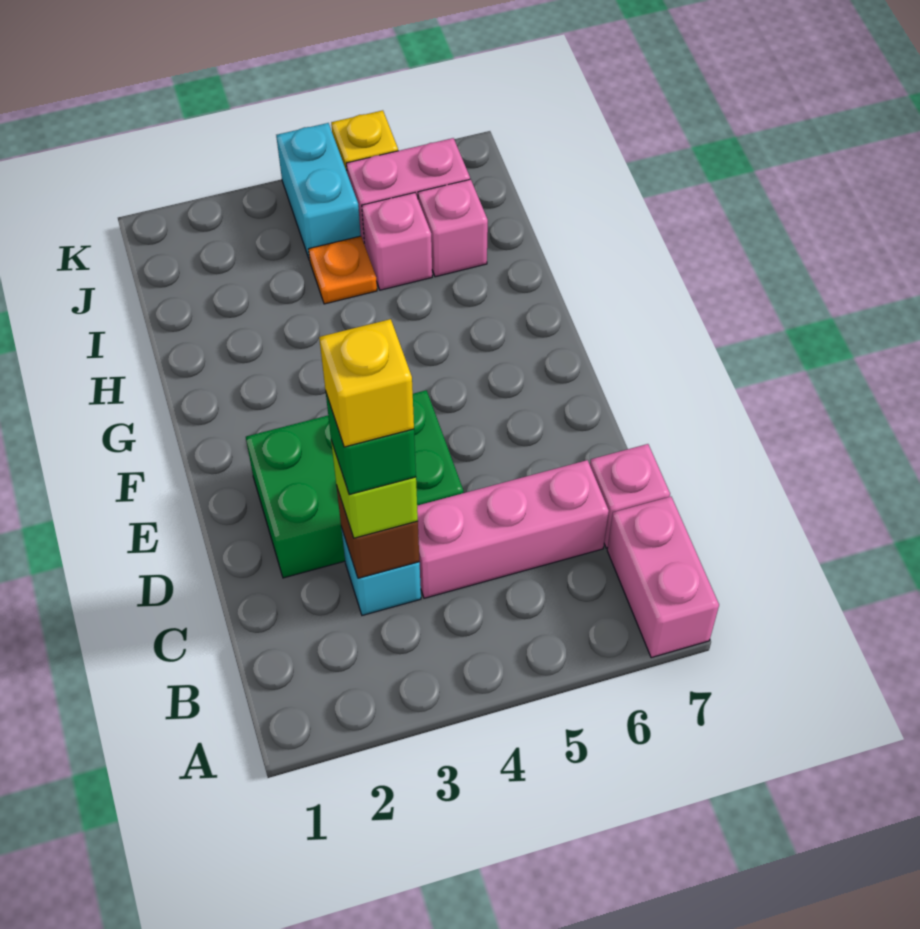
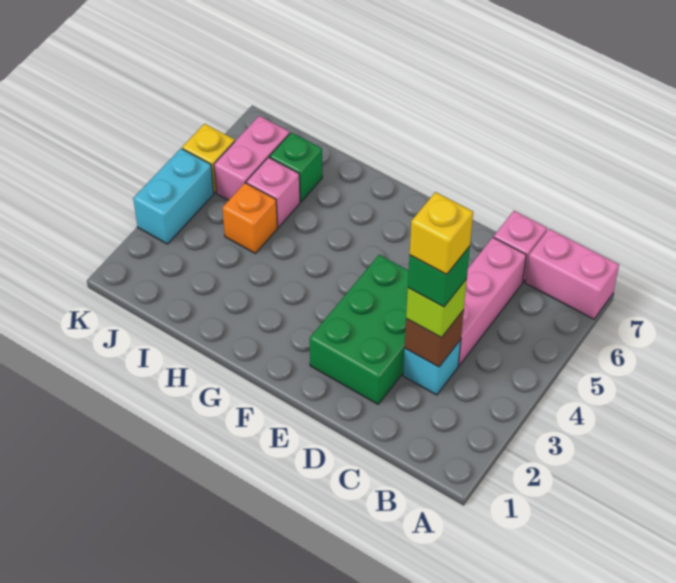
orange plate I4 level 1 -> orange brick I4 level 1
pink brick I6 level 1 -> green brick I6 level 1
cyan brick J4:K4 level 1 -> cyan brick K3:K4 level 1

